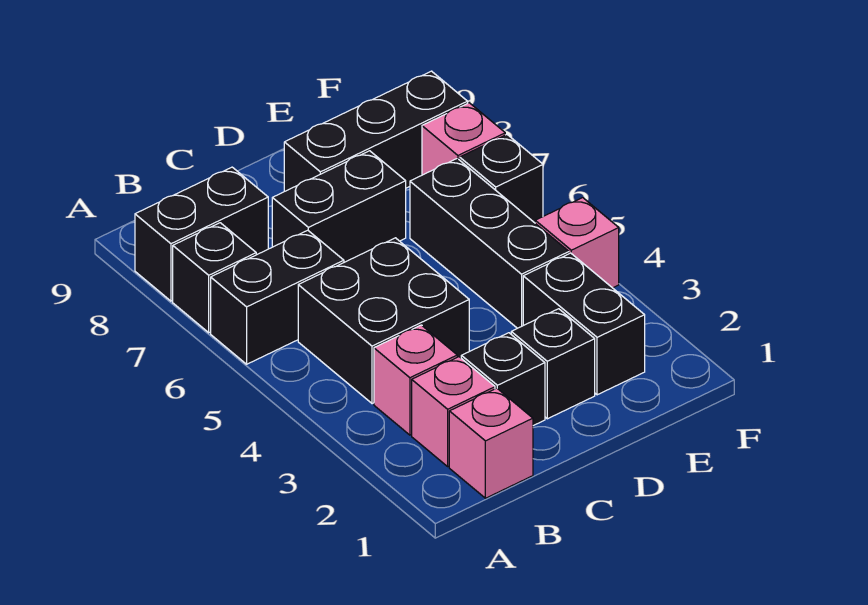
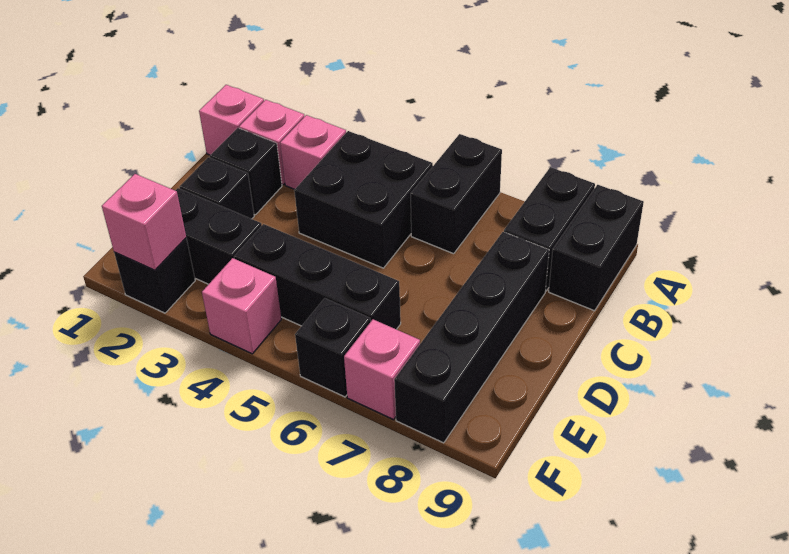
black brick A7 level 1 -> black brick F2 level 1
black brick C7:D7 level 1 -> black brick A9:B9 level 1
black brick D8:F8 level 1 -> black brick C8:F8 level 1
none -> pink brick F2 level 2

